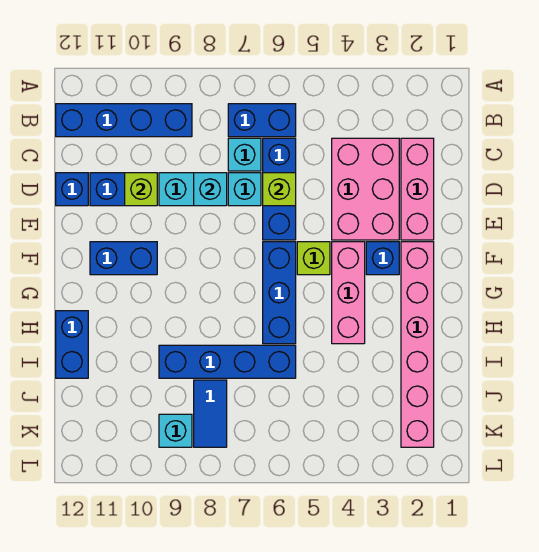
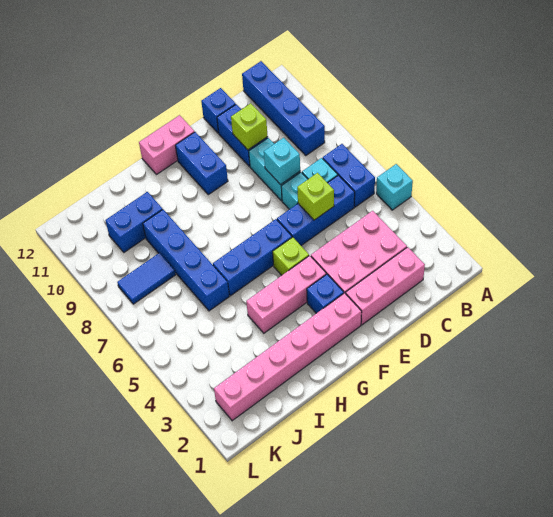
none -> pink brick F12:G12 level 1
blue brick H12:I12 level 1 -> blue brick I10:J10 level 1
cyan brick K9 level 1 -> cyan brick A5 level 1

